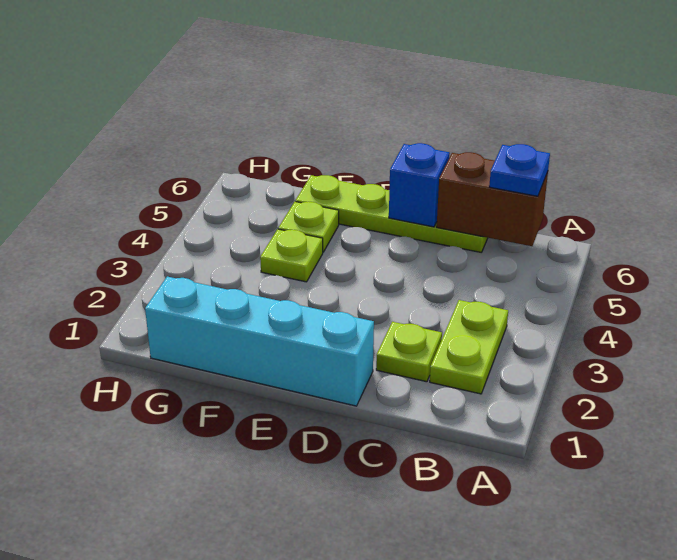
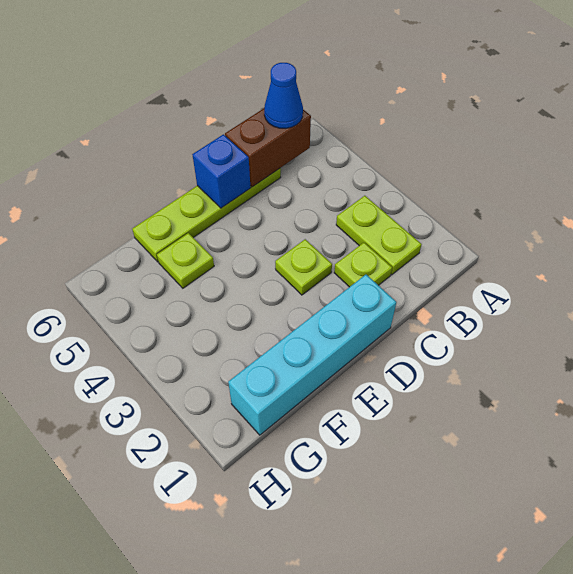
blue plate B6 level 3 -> blue cone B6 level 3
lime plate F4 level 1 -> lime plate D3 level 1

